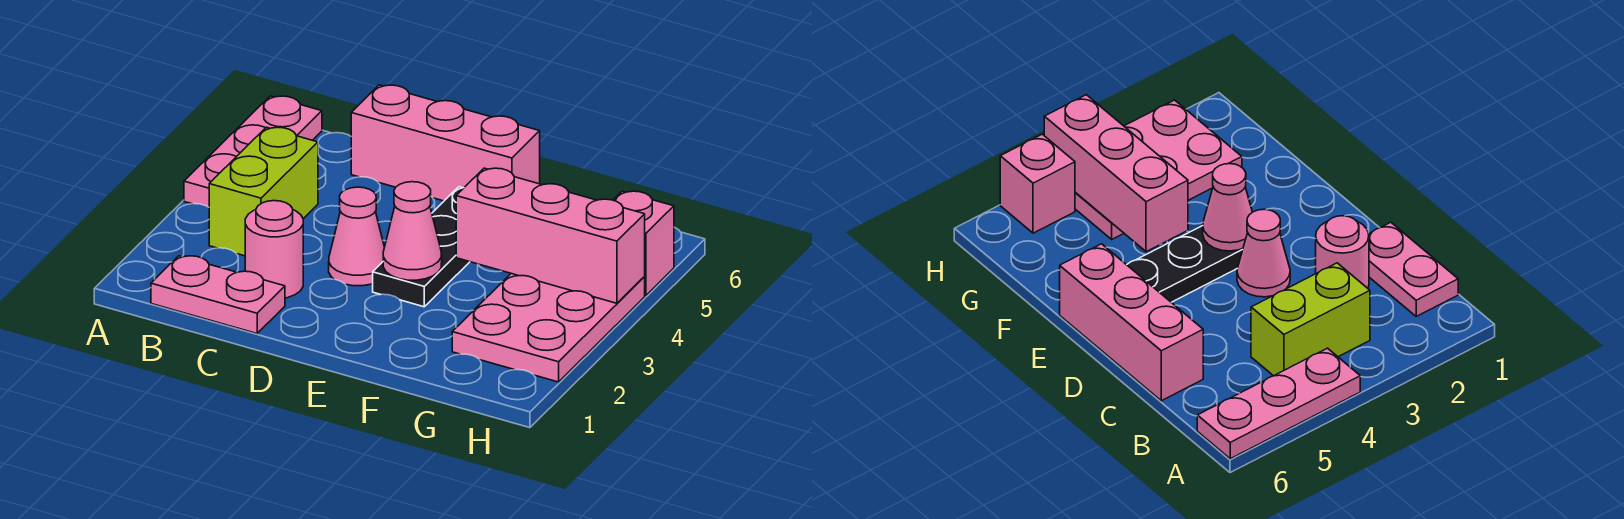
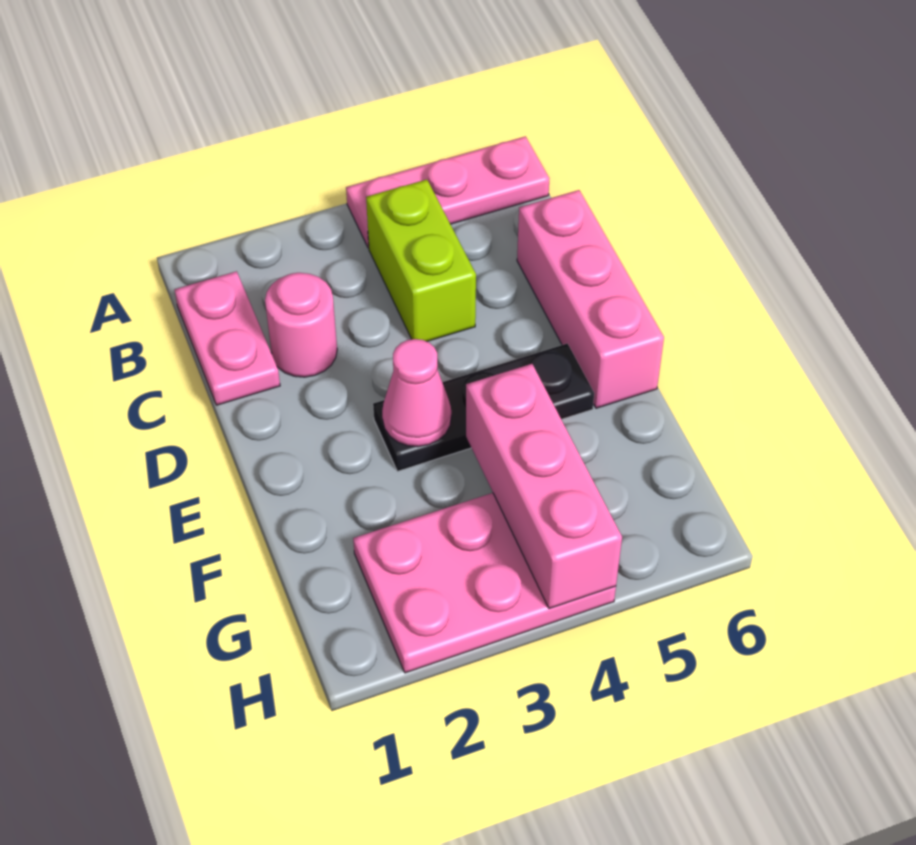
lime brick B3:B4 level 1 -> lime brick B4:C4 level 1
pink cone D3 level 1 -> none
pink brick H5 level 1 -> none

